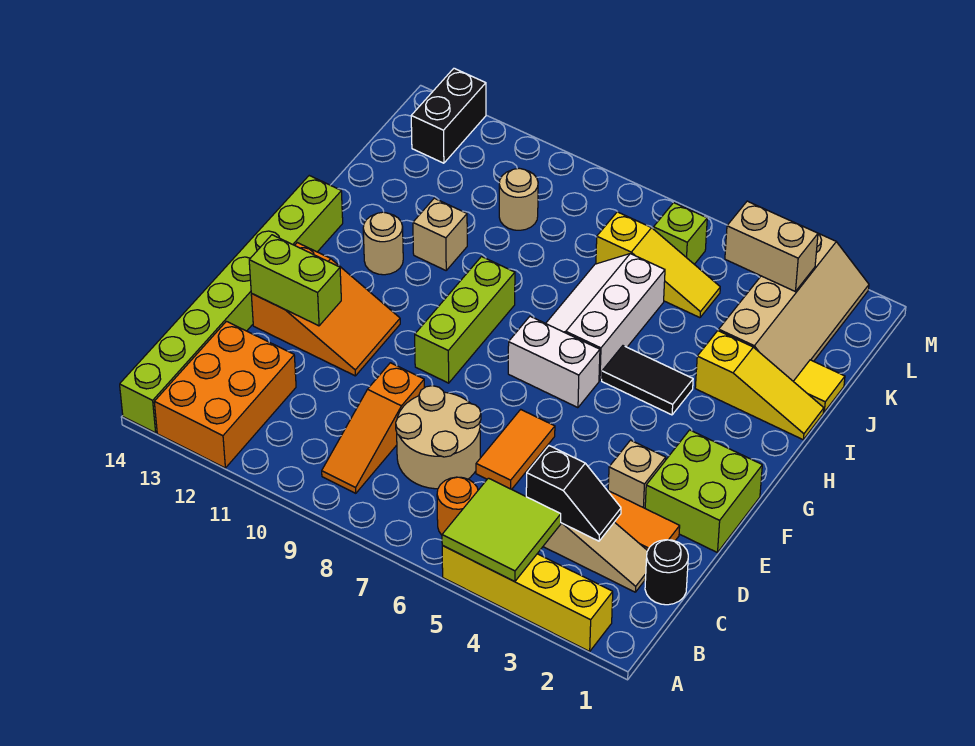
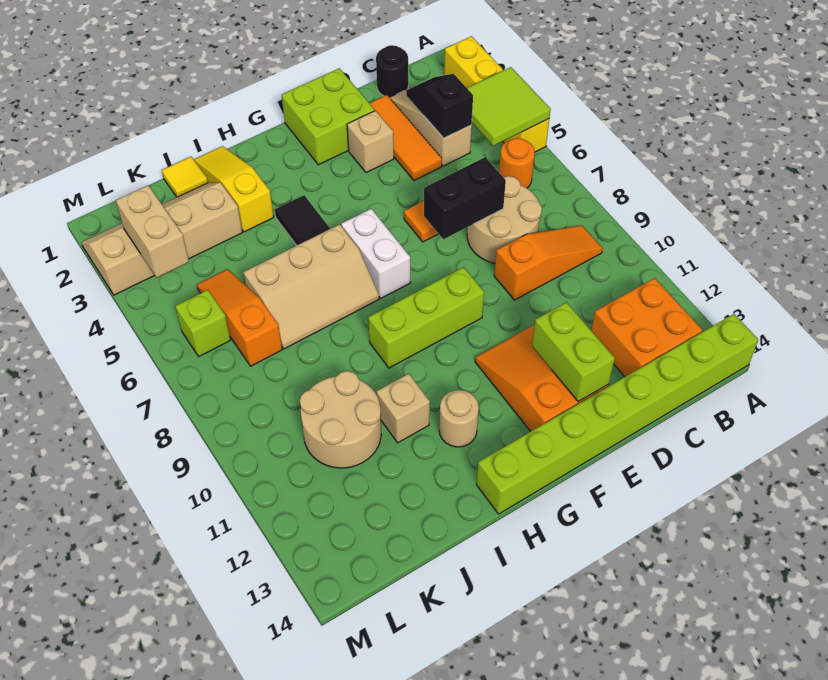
orange brick A12:C13 level 1 -> orange brick B12:C13 level 1
white slope H6:J7 level 1 top 6 -> tan slope H6:J7 level 1 top 6
yellow slope K5:K7 level 1 top 7 -> orange slope K5:K7 level 1 top 7
tan round brick K10 level 1 -> tan round brick J10:K11 level 1
black brick L13:M13 level 1 -> black brick D7:E7 level 2

